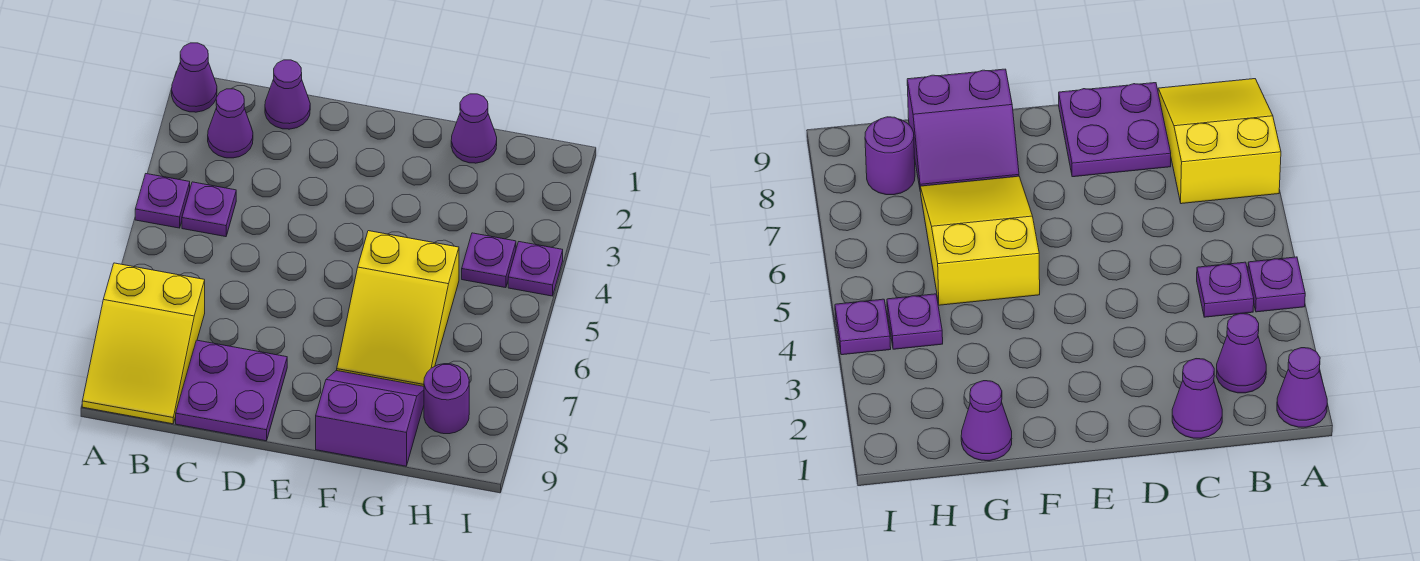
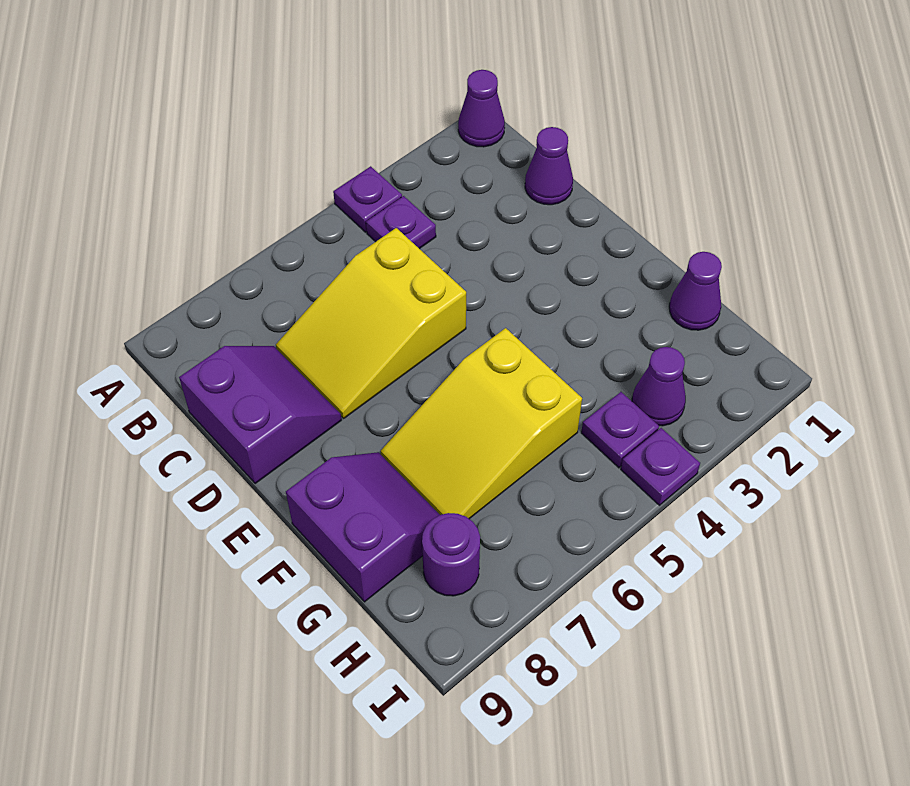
yellow slope A7:B9 level 1 top 7 -> yellow slope C5:D7 level 1 top 5
purple cone B2 level 1 -> purple cone H3 level 1
purple plate C8:D9 level 1 -> purple slope C8:D9 level 1 top 9

